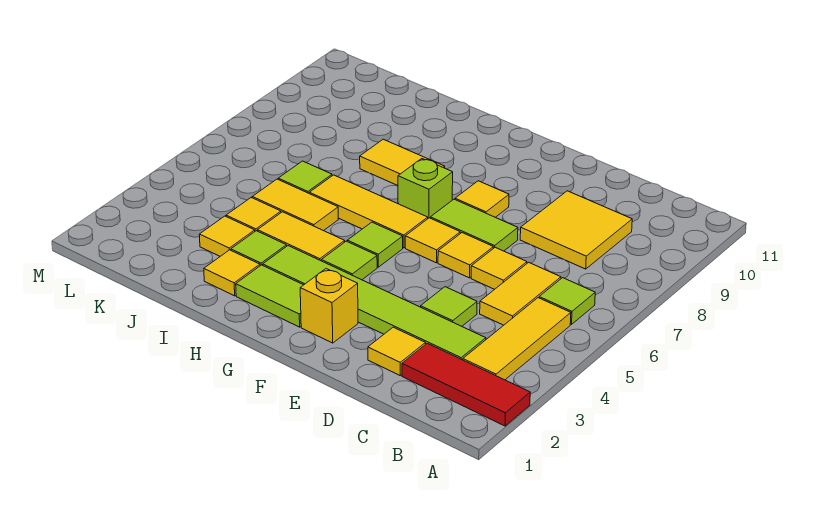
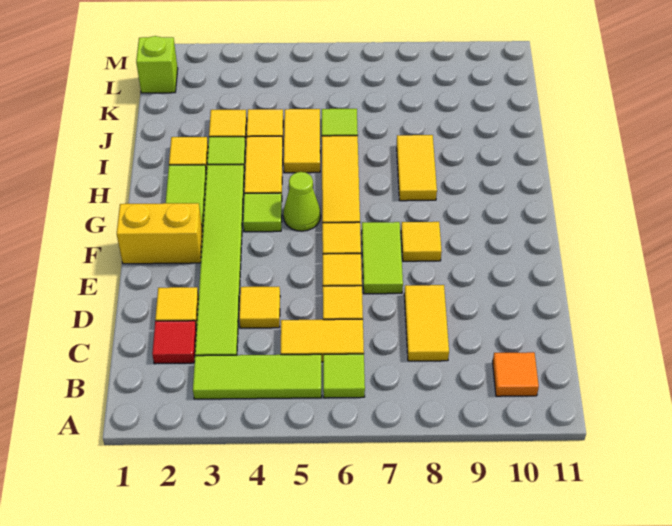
red tile A2:C2 level 1 -> red tile C2 level 1
yellow tile B3:B5 level 1 -> lime tile B3:B5 level 1
none -> orange tile B10 level 1
yellow tile C8:D9 level 1 -> yellow tile C8:D8 level 1
lime tile D4 level 1 -> yellow tile D4 level 1
yellow brick F2 level 1 -> yellow brick F1:F2 level 1
lime tile G5 level 1 -> lime cone G5 level 1
lime brick G7 level 1 -> lime brick L1 level 1

